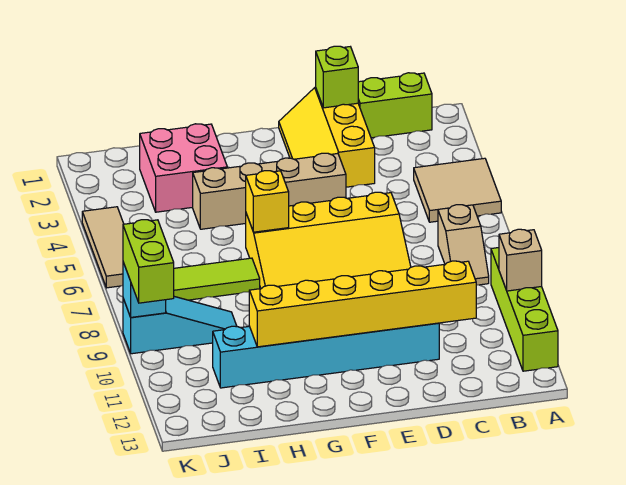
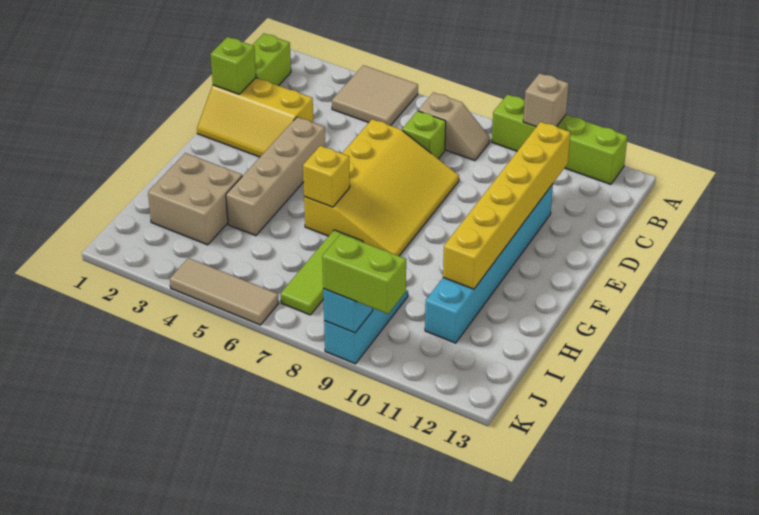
none -> lime brick C7 level 1
pink brick H2:I3 level 1 -> tan brick H2:I3 level 1

